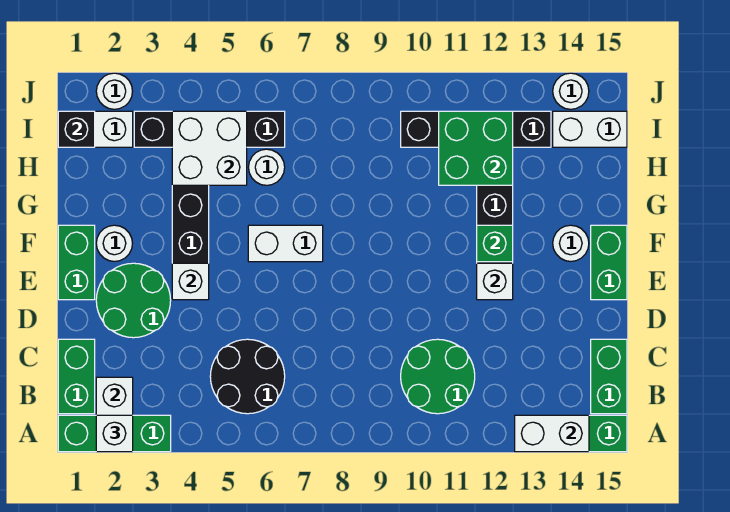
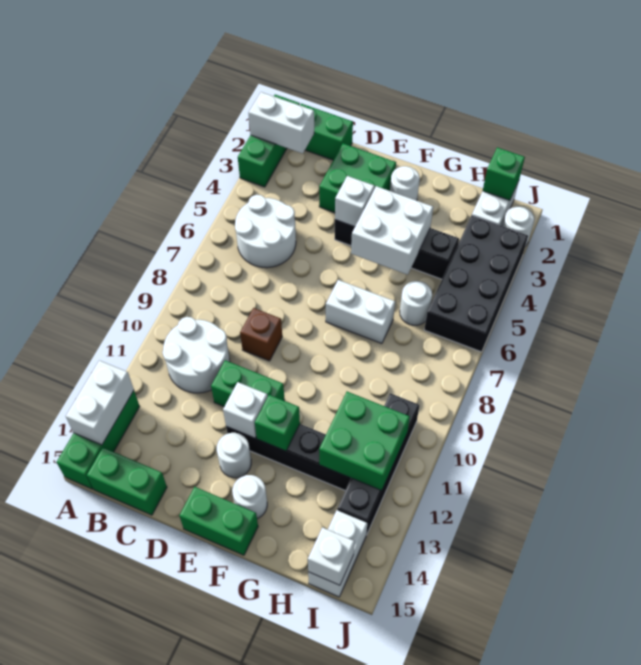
white brick A2 level 3 -> white brick I15 level 2
black round brick B5:C6 level 1 -> white round brick B5:C6 level 1
green round brick B10:C11 level 1 -> white round brick B10:C11 level 1
green round brick D2:E3 level 1 -> green brick D2:E3 level 1
none -> brown brick D9 level 1
green brick E1:F1 level 1 -> green brick D11:E11 level 1
white brick F6:F7 level 1 -> white brick F7:G7 level 1
white brick H4:I5 level 2 -> white brick F4:G5 level 2
black brick I1 level 2 -> green brick I1 level 2
black brick I3:I6 level 1 -> black brick I3:J6 level 1
white round brick J14 level 1 -> white round brick E13 level 1

